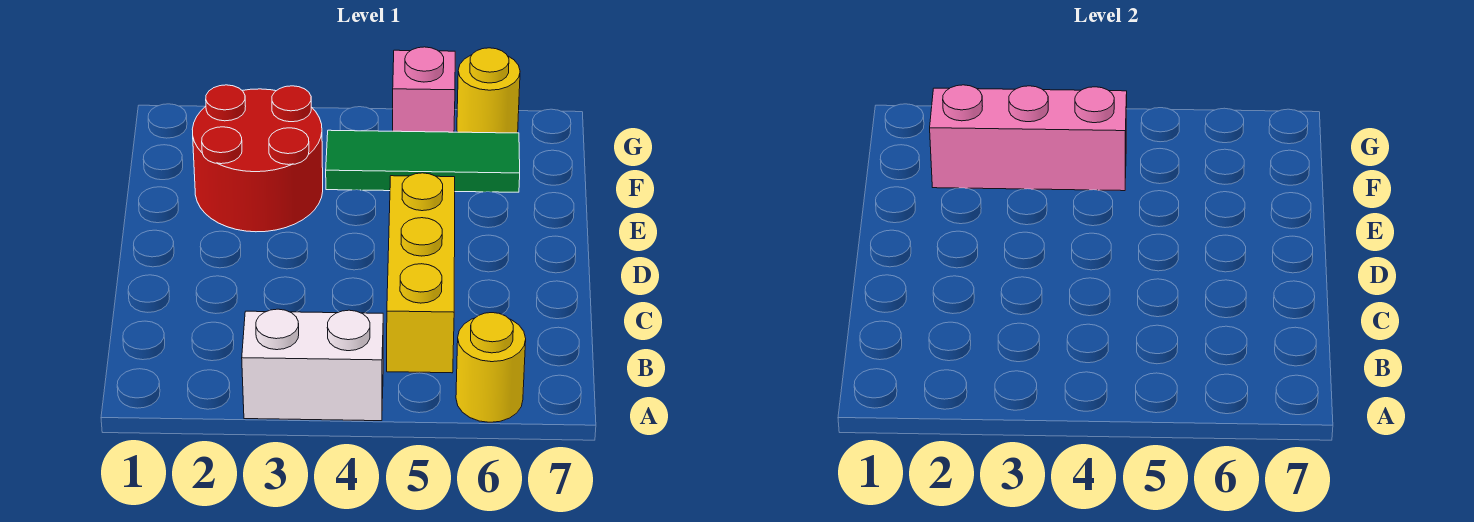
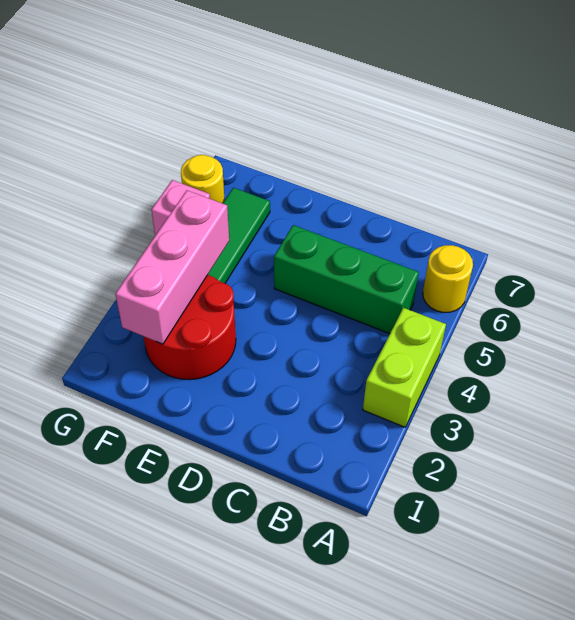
white brick A3:A4 level 1 -> lime brick A3:A4 level 1
yellow brick B5:D5 level 1 -> green brick B5:D5 level 1

